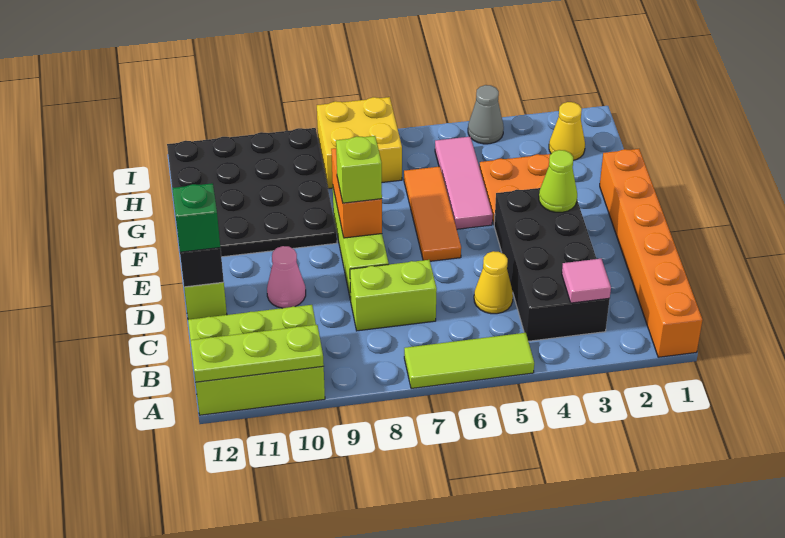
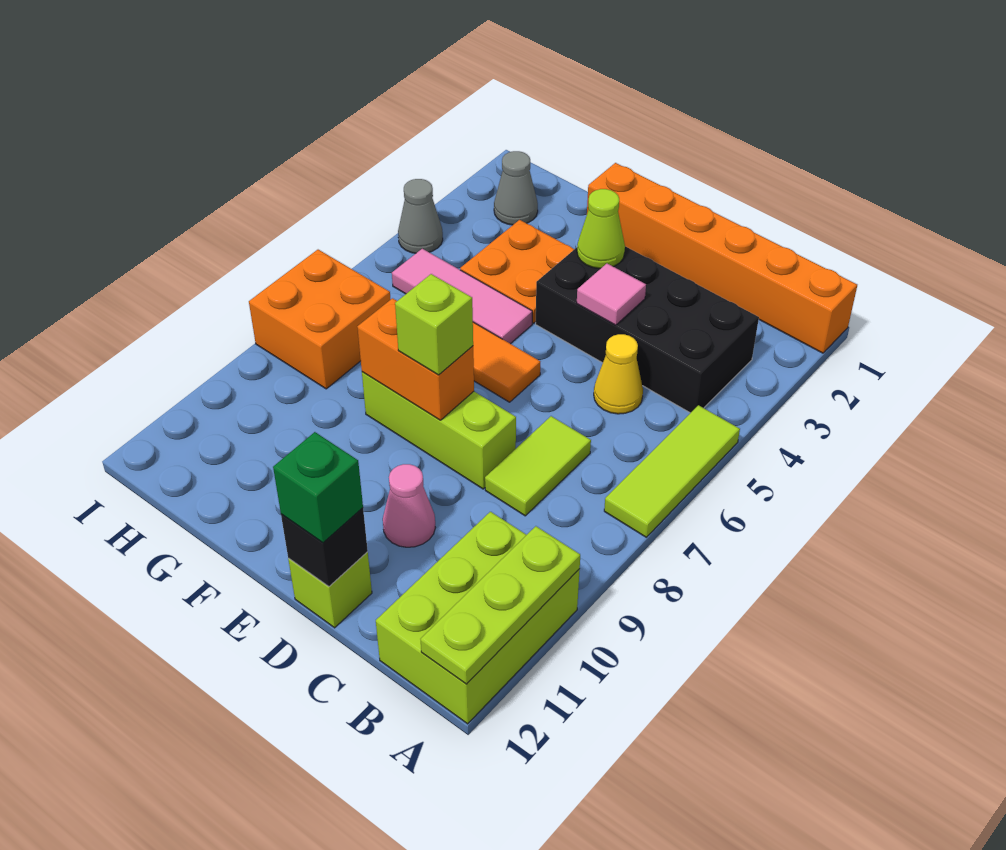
pink tile B3 level 2 -> pink tile D4 level 2
lime brick C7:C8 level 1 -> lime tile C7:C8 level 1
black plate F9:I12 level 1 -> none
yellow cone H2 level 1 -> grey cone H2 level 1
yellow brick H7:I8 level 1 -> orange brick H7:I8 level 1

